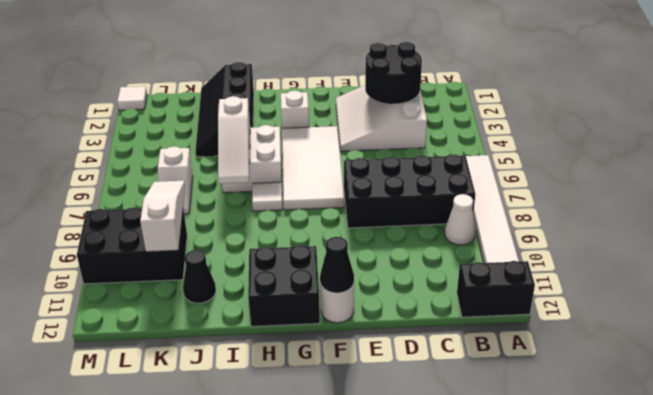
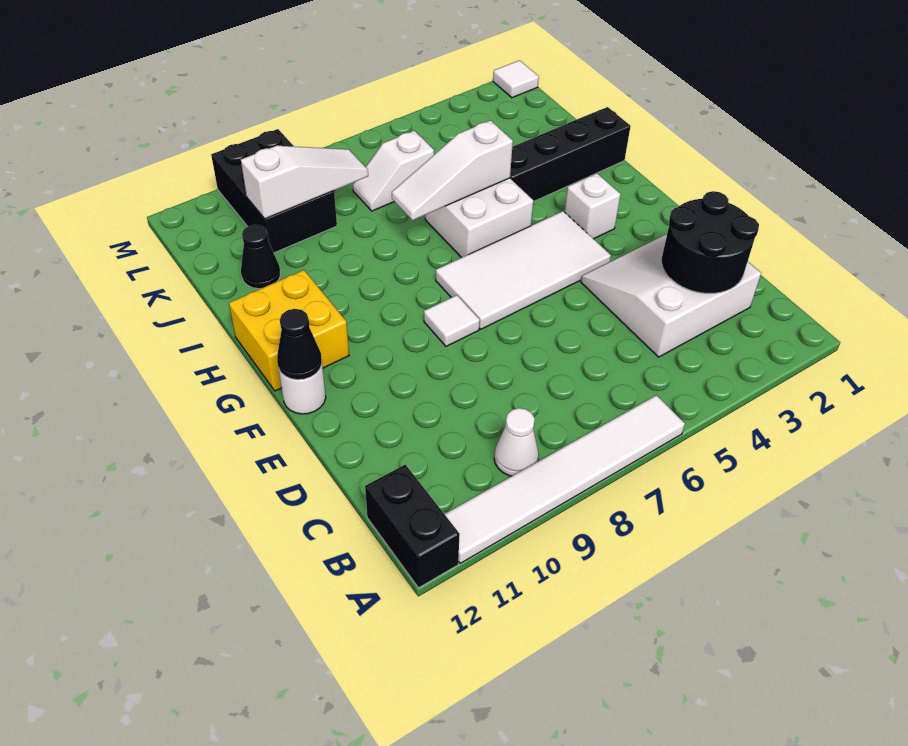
black brick B7:E8 level 1 -> none
black brick G11:H12 level 1 -> yellow brick G11:H12 level 1
white tile H7 level 1 -> white tile F8 level 1

